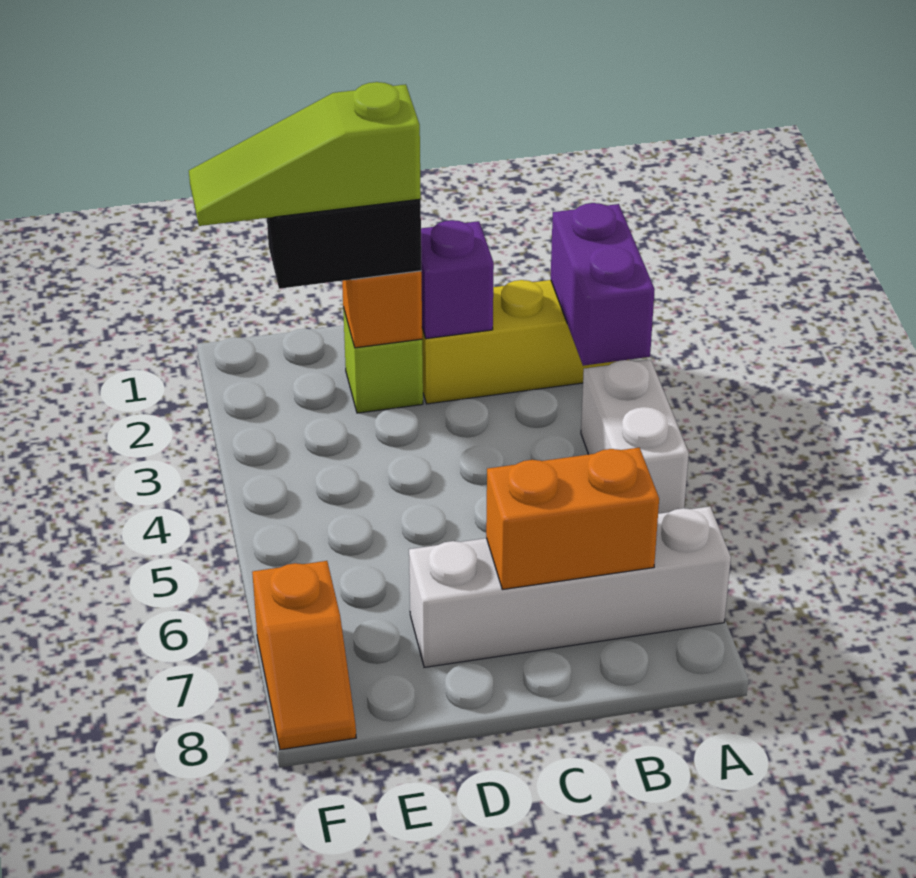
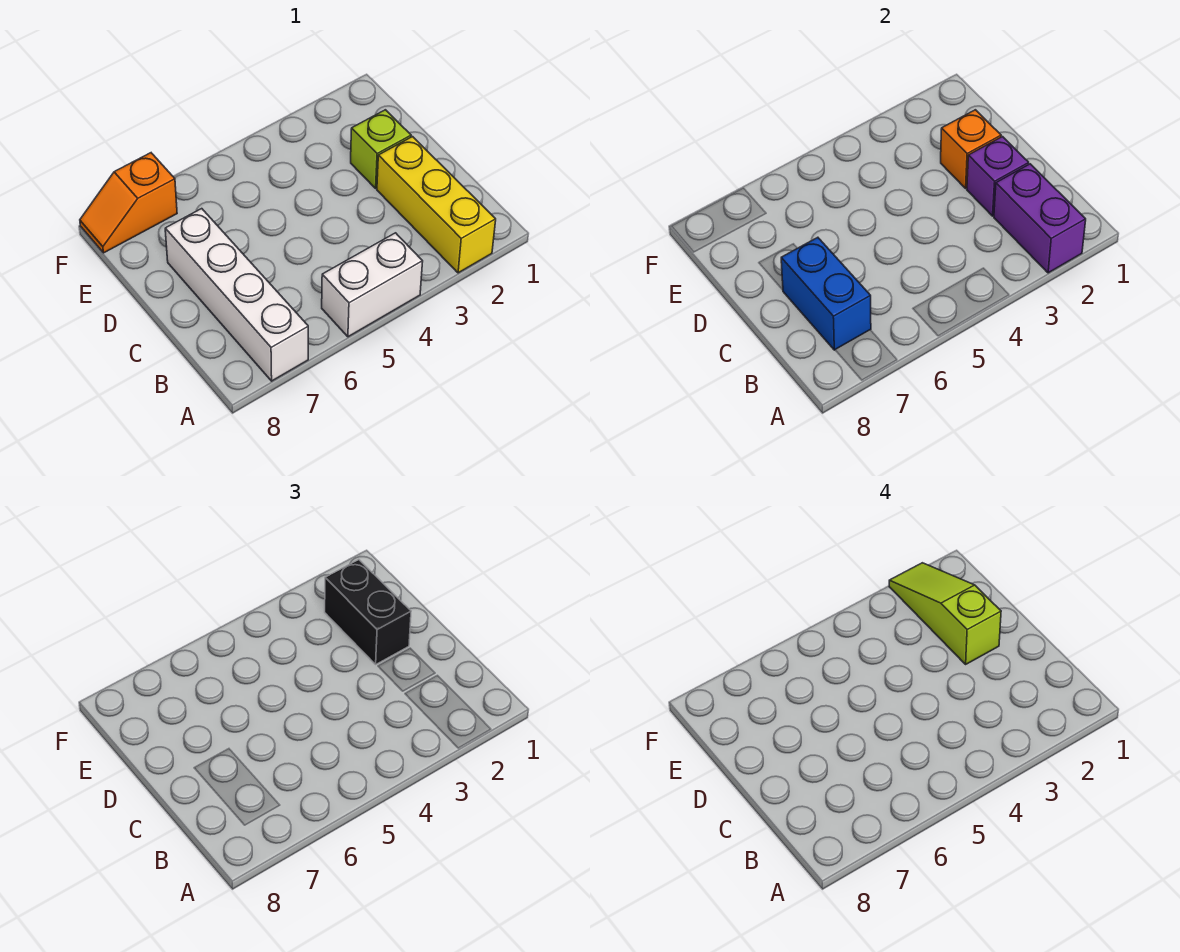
purple brick A2:A3 level 2 -> purple brick A2:B2 level 2
orange brick B7:C7 level 2 -> blue brick B7:C7 level 2

